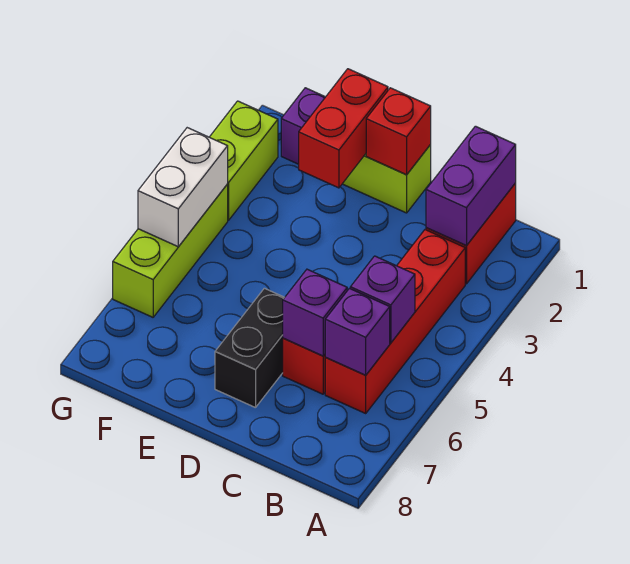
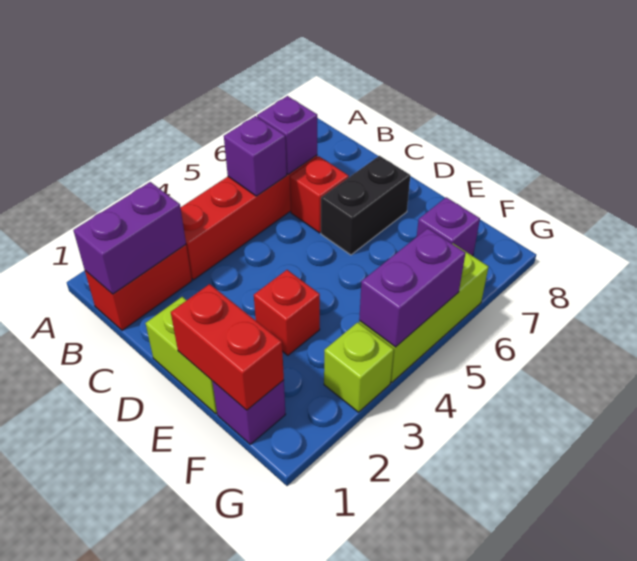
purple brick C6 level 2 -> purple brick F7 level 1
red brick D1 level 2 -> red brick E3 level 1
red brick E1:E2 level 2 -> red brick E1:F1 level 2
lime brick G2:G3 level 1 -> lime brick G3 level 1
white brick G4:G5 level 2 -> purple brick G4:G5 level 2

